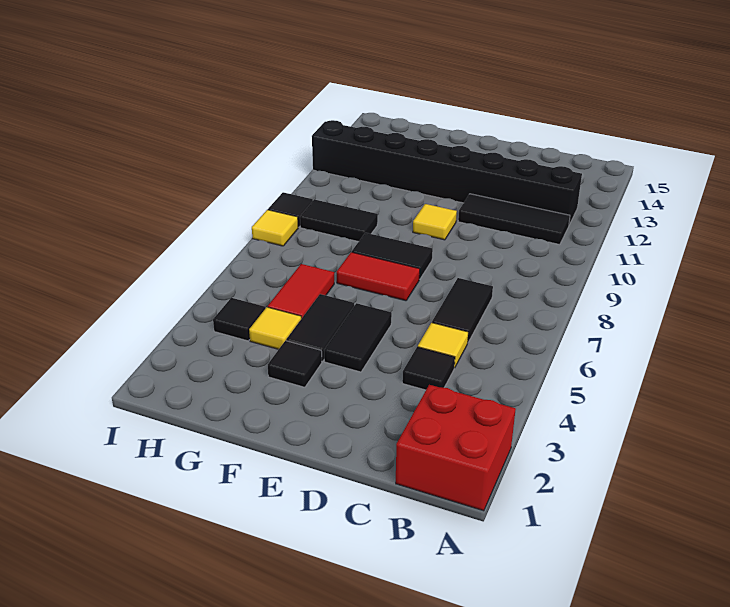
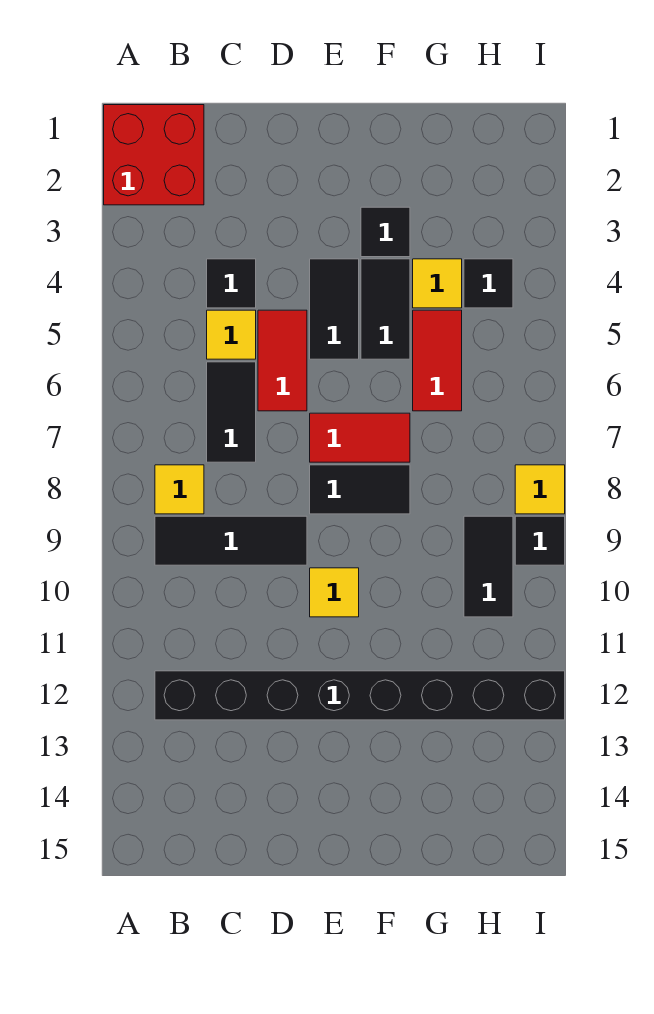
none -> yellow tile B8 level 1
black tile B11:D11 level 1 -> black tile B9:D9 level 1
none -> red tile D5:D6 level 1
black tile G9:H9 level 1 -> black tile H9:H10 level 1

